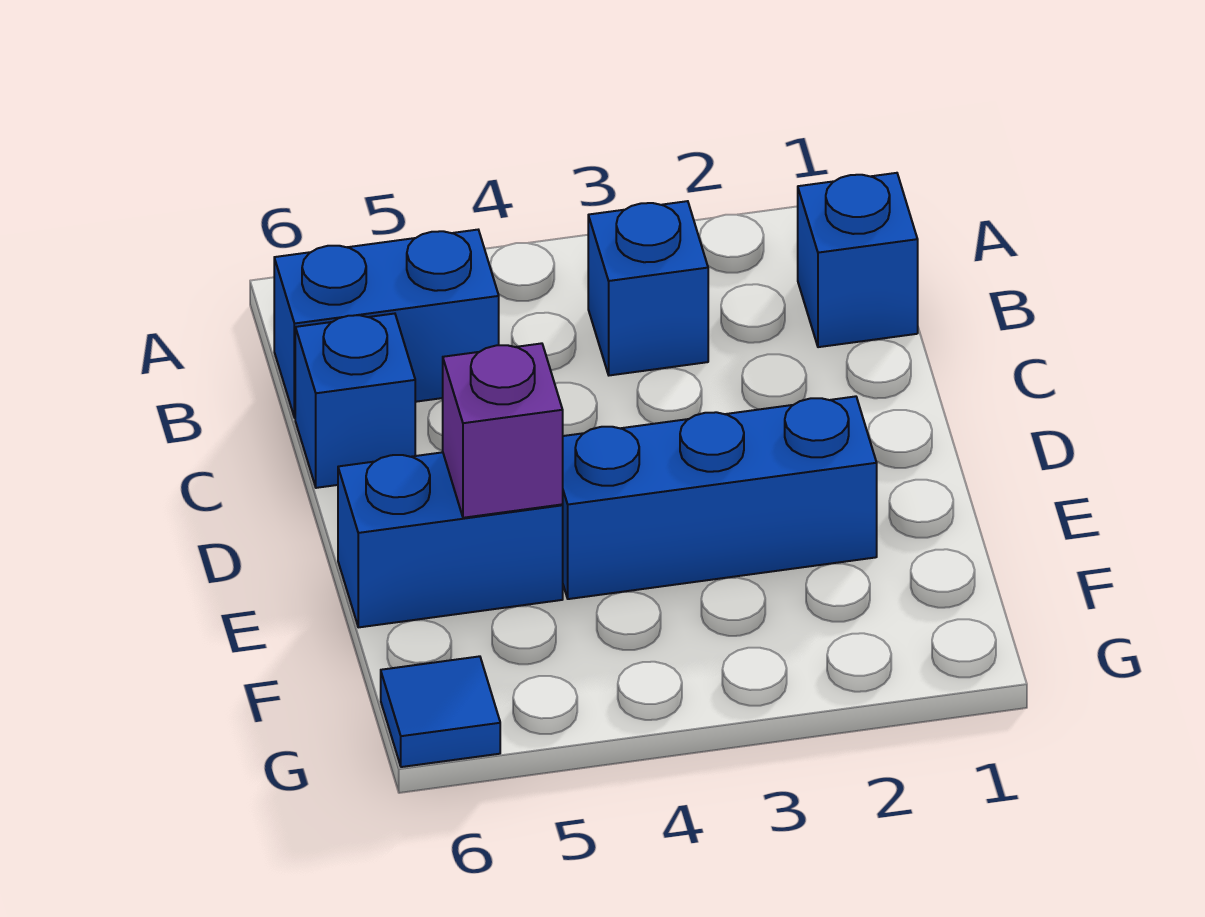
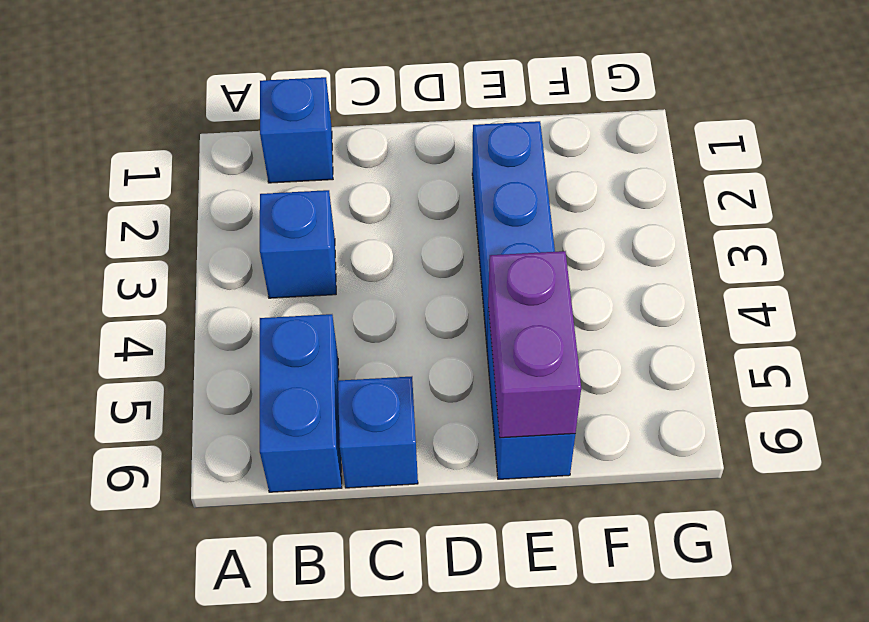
purple brick E5 level 2 -> purple brick E5:E6 level 2
blue tile G6 level 1 -> none

